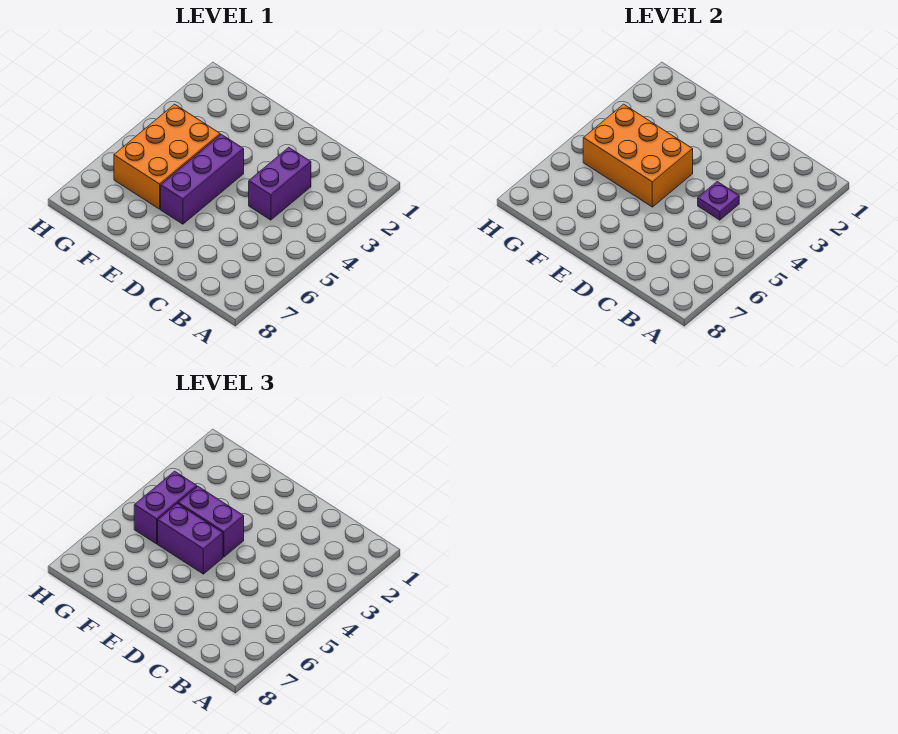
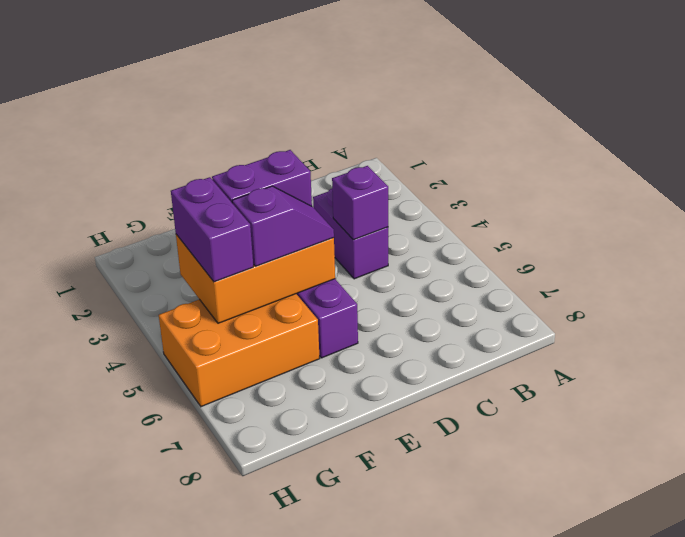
purple plate C4 level 2 -> purple brick C4 level 2
purple brick E5:F5 level 3 -> purple slope E5:F5 level 3 top F
orange brick F4:G6 level 1 -> orange brick F5:H6 level 1

